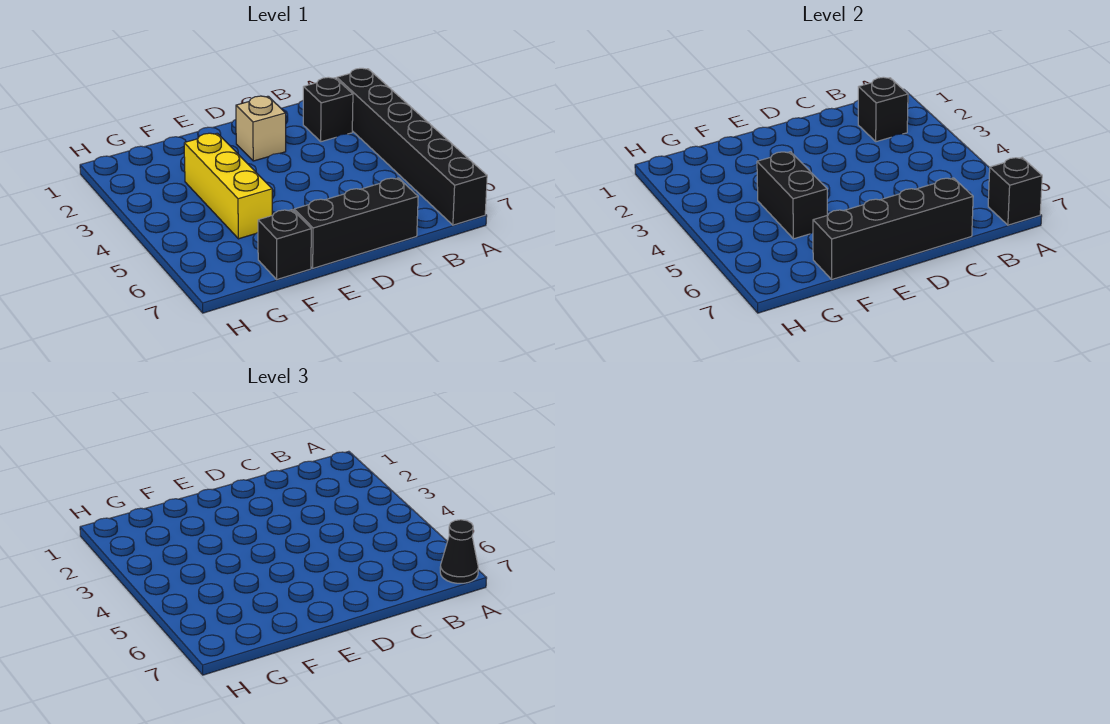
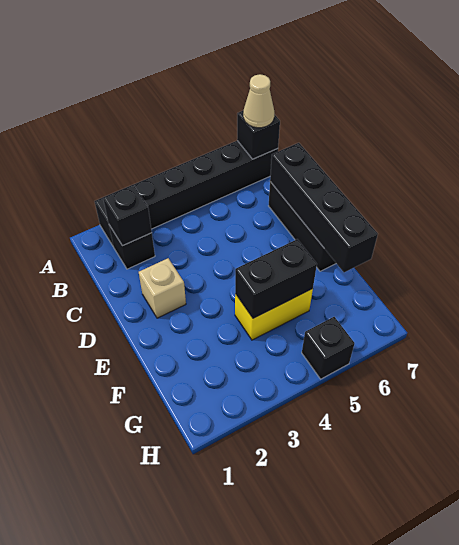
black cone A7 level 3 -> tan cone A7 level 3
yellow brick F3:F5 level 1 -> yellow brick F4:F5 level 1
black brick F7 level 1 -> black brick H5 level 1

